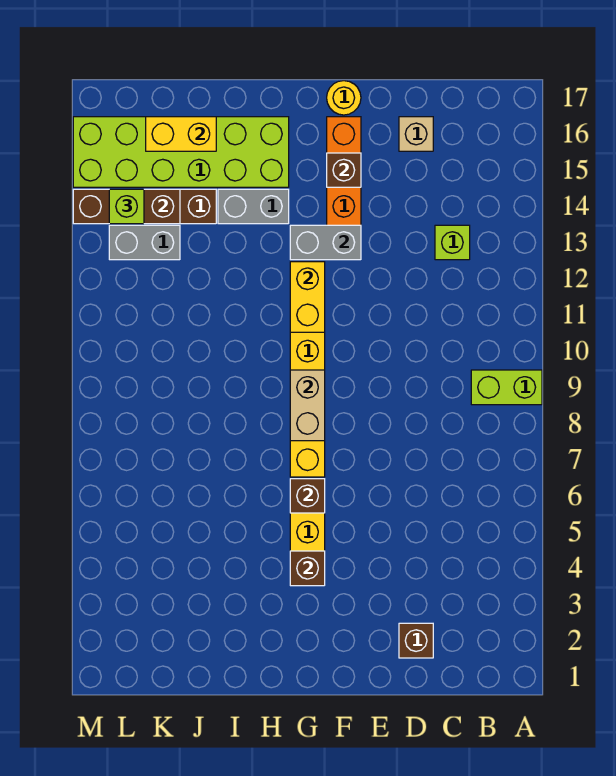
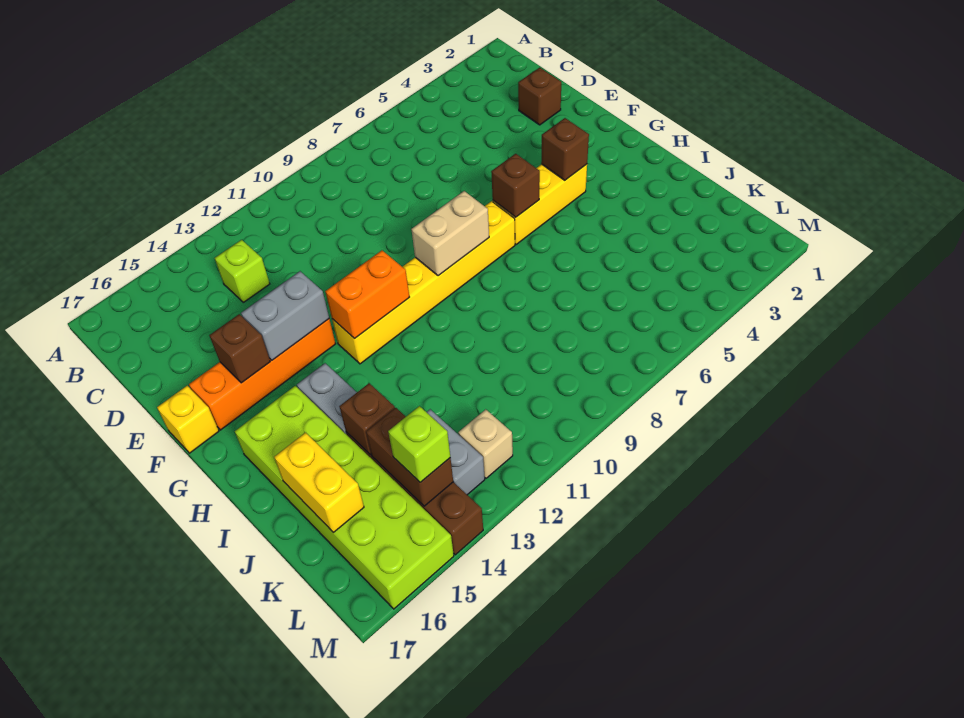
lime brick A9:B9 level 1 -> none
tan brick D16 level 1 -> tan brick L12 level 1
grey brick F13:G13 level 2 -> grey brick F13:F14 level 2
yellow round brick F17 level 1 -> yellow brick F17 level 1
yellow brick G11:G12 level 2 -> orange brick G11:G12 level 2
none -> brown brick J14 level 2

